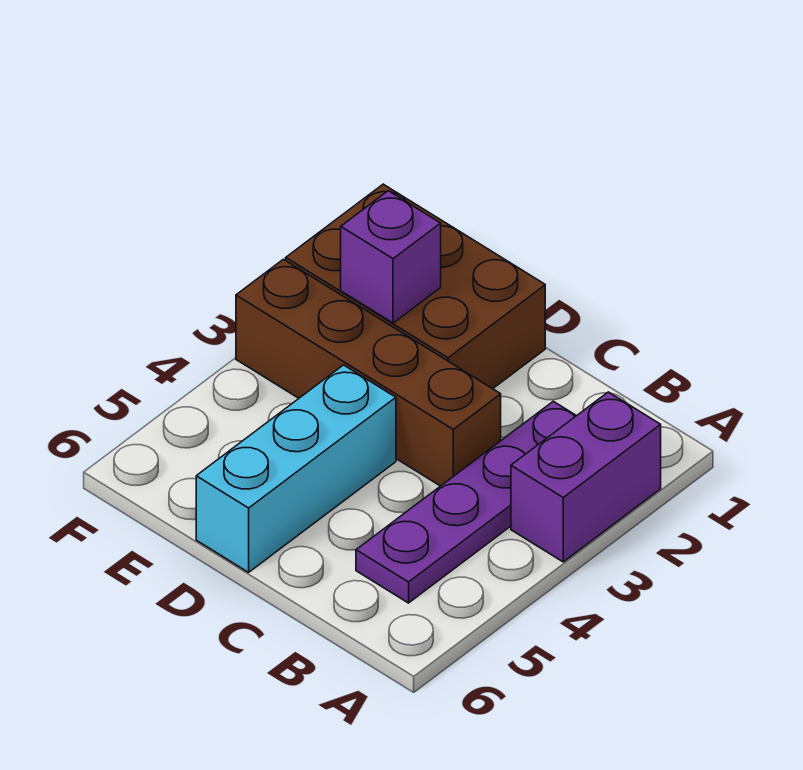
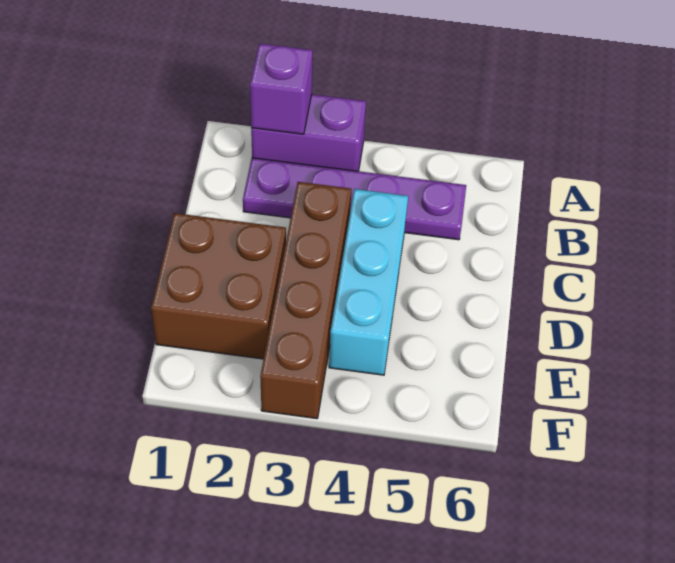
brown brick D1:F2 level 1 -> brown brick D1:E2 level 1
cyan brick D4:D6 level 1 -> cyan brick C4:E4 level 1
purple brick E2 level 2 -> purple brick A2 level 2

